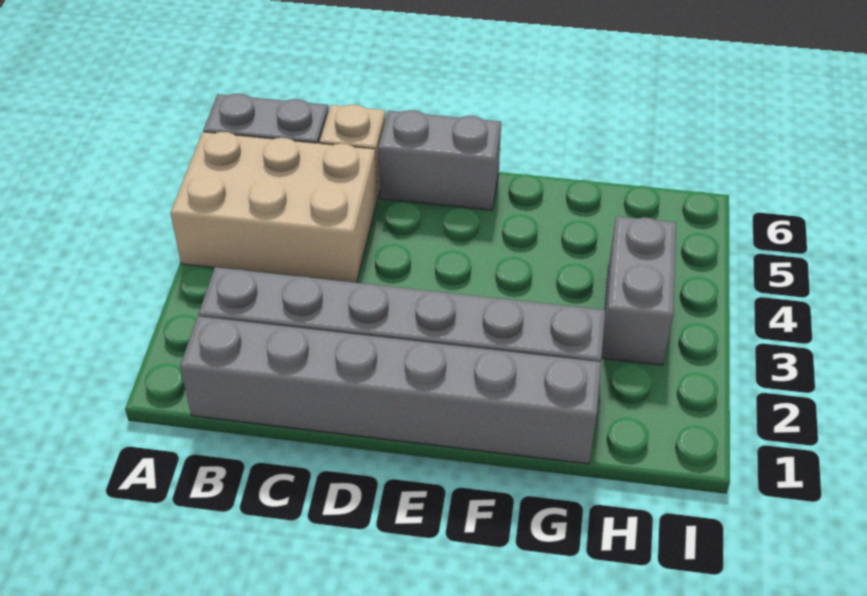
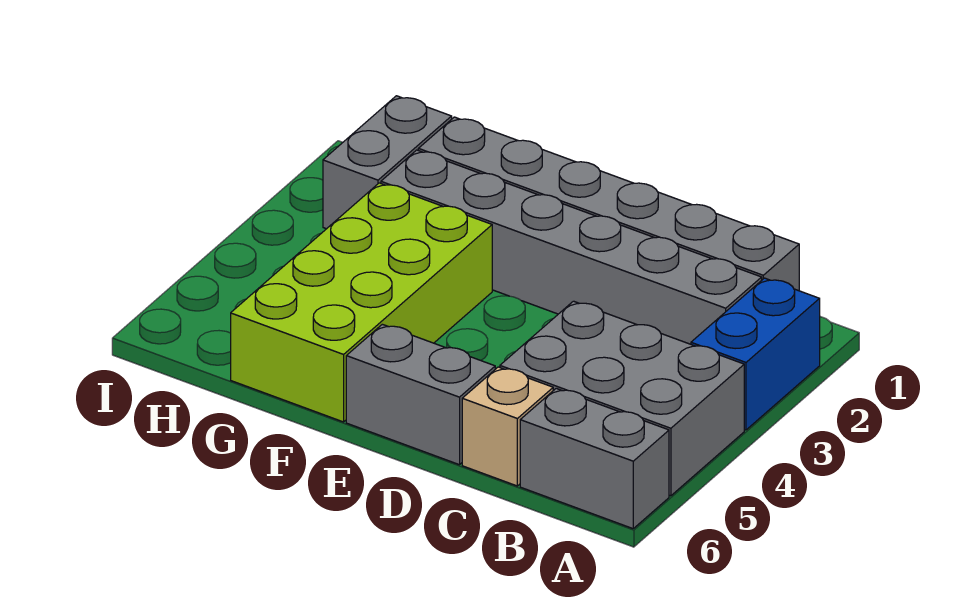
none -> blue brick A2:A3 level 1
tan brick A4:C5 level 1 -> grey brick A4:C5 level 1
none -> lime brick F3:G6 level 1
grey brick H3:H4 level 1 -> grey brick H1:H2 level 1

